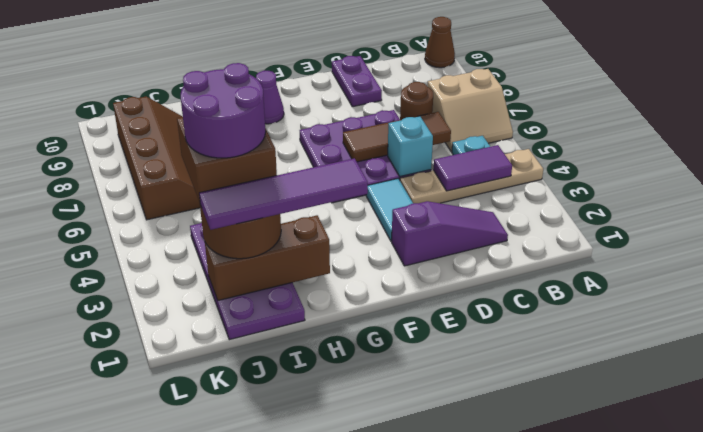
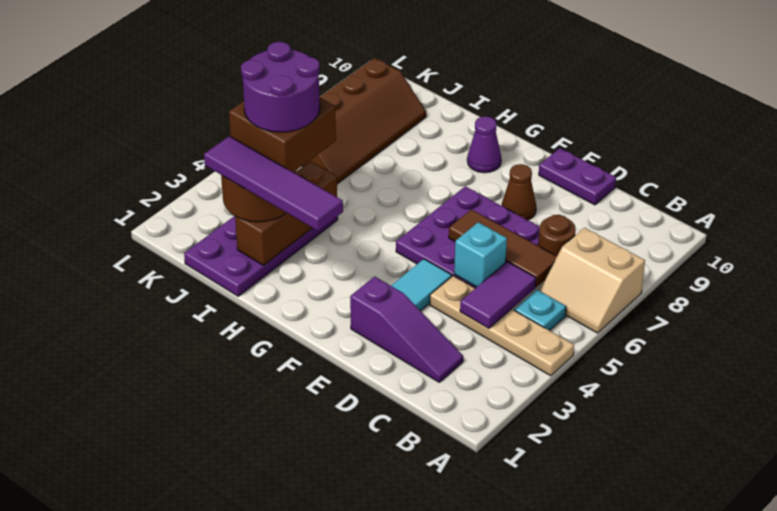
brown cone A10 level 1 -> brown cone E8 level 1
purple tile B4:C4 level 2 -> purple tile C4:C5 level 2
purple plate D9:D10 level 1 -> purple plate D10:E10 level 1
brown brick H2:J2 level 2 -> brown brick I2:I4 level 2

